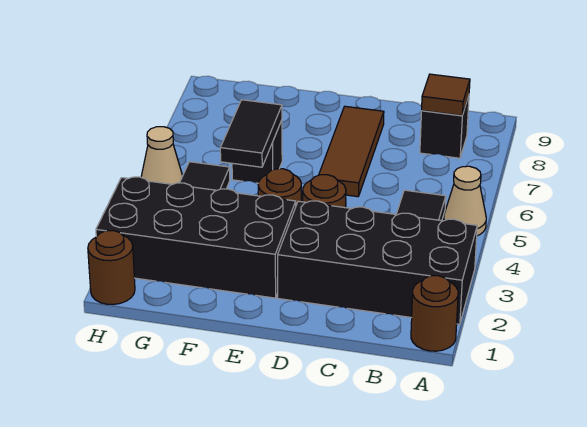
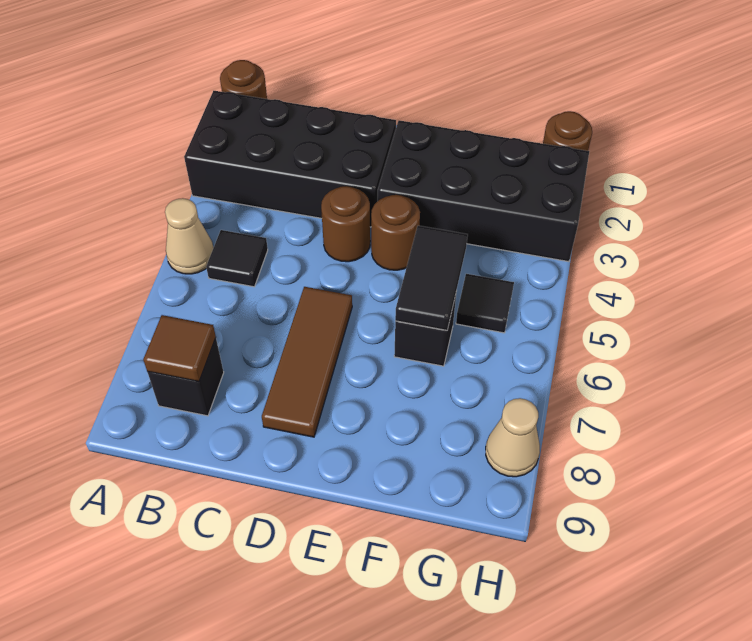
tan cone H5 level 1 -> tan cone H8 level 1

